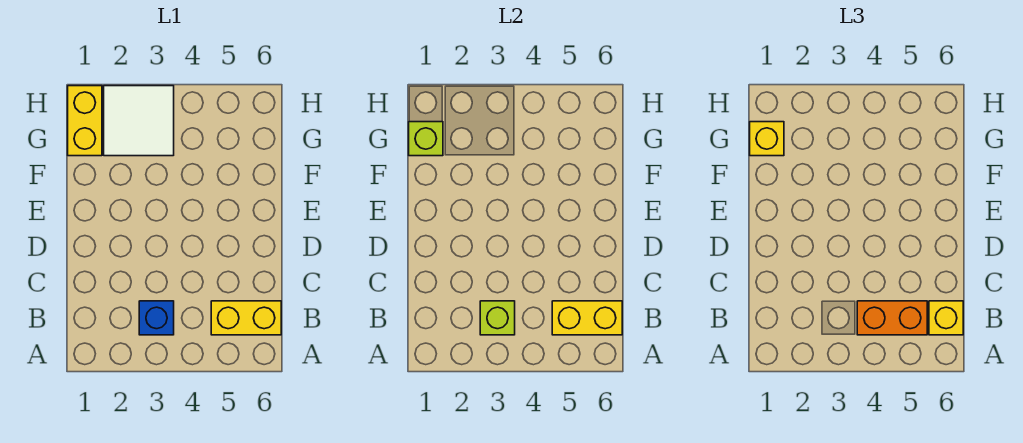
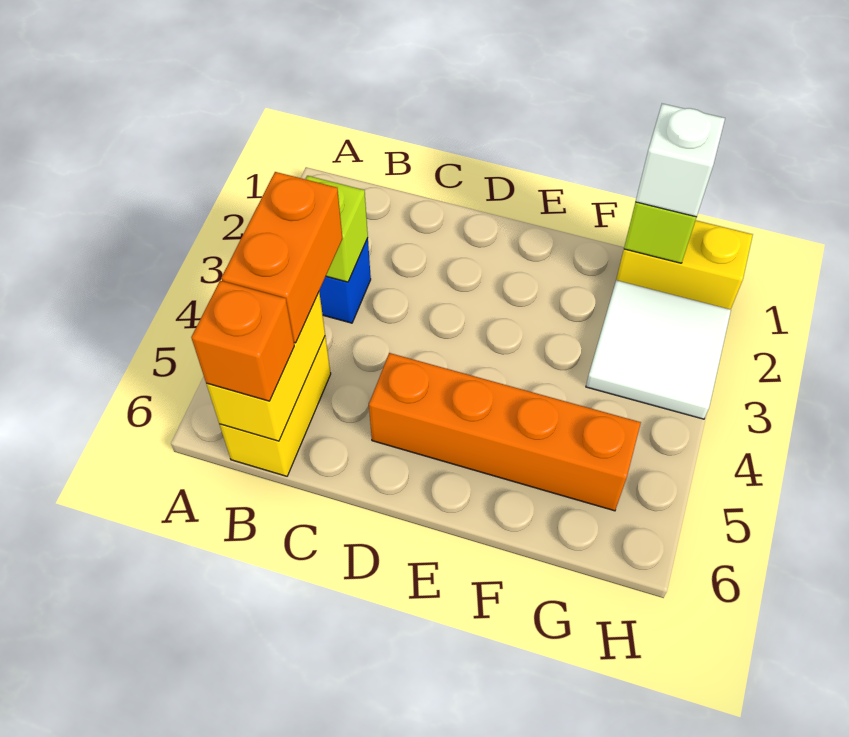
yellow brick B6 level 3 -> orange brick B6 level 3
none -> orange brick D5:G5 level 1
yellow brick G1 level 3 -> white brick G1 level 3

